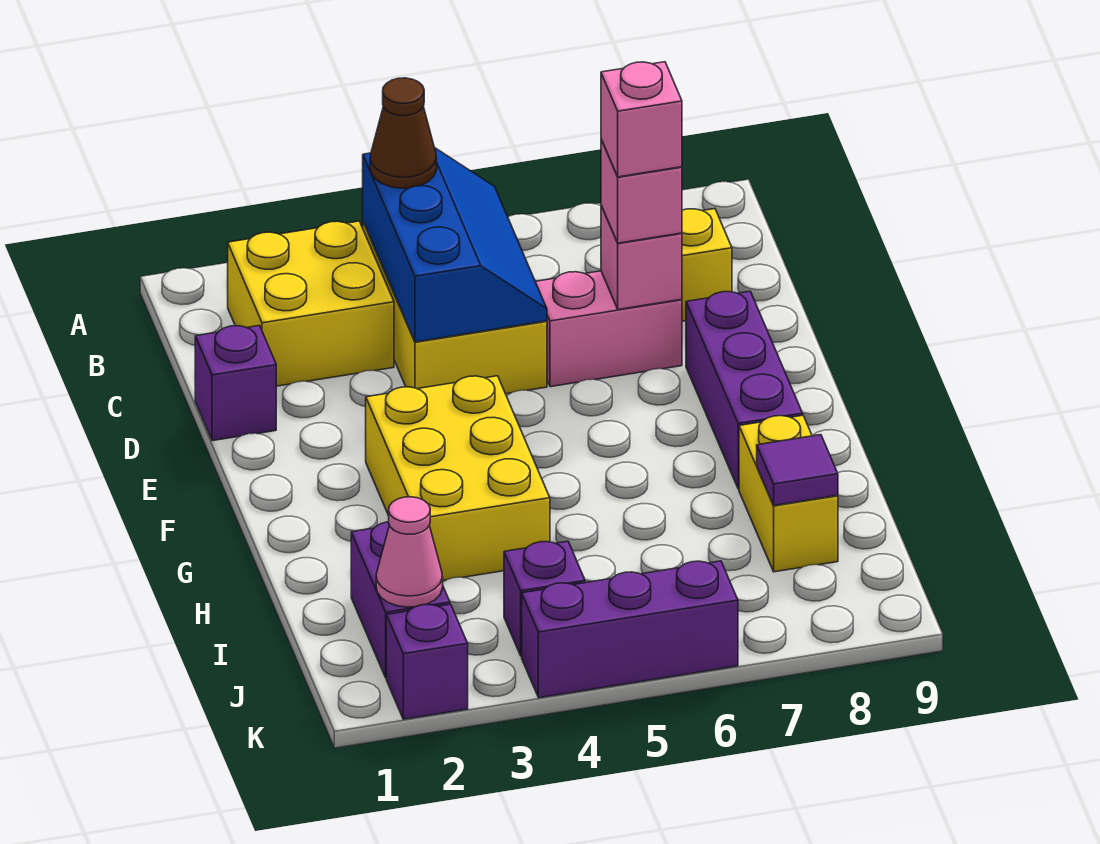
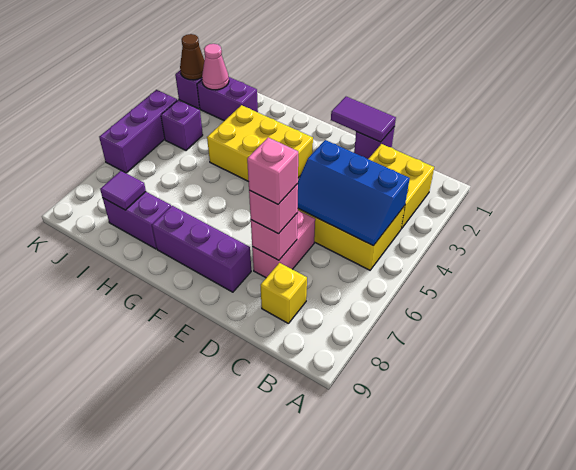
brown cone B4 level 3 -> brown cone K2 level 2
none -> purple tile D1:E1 level 2
yellow brick H8:I8 level 1 -> purple brick H8:I8 level 1

